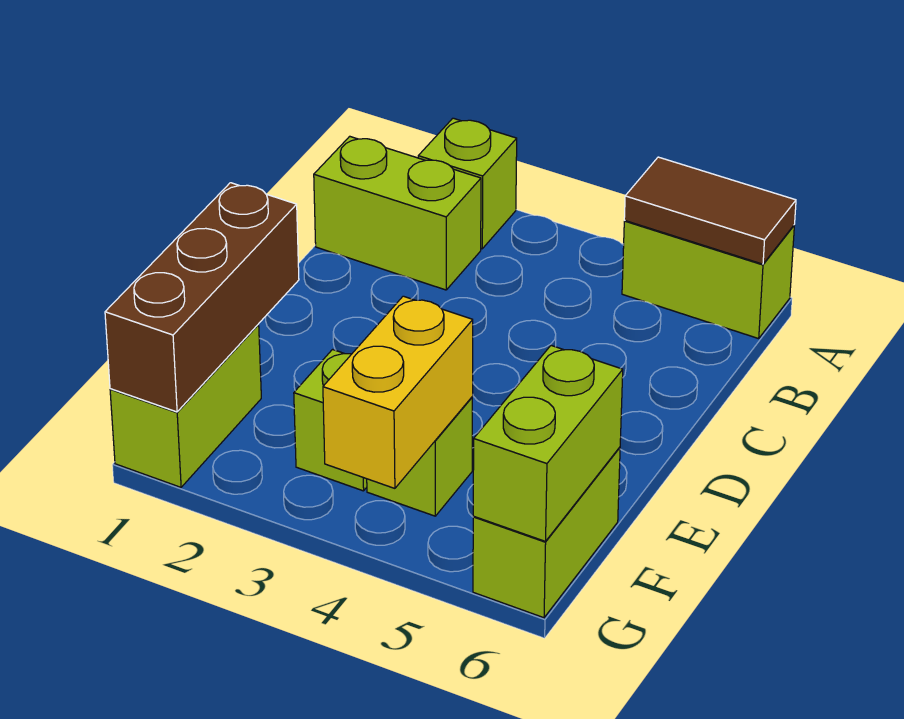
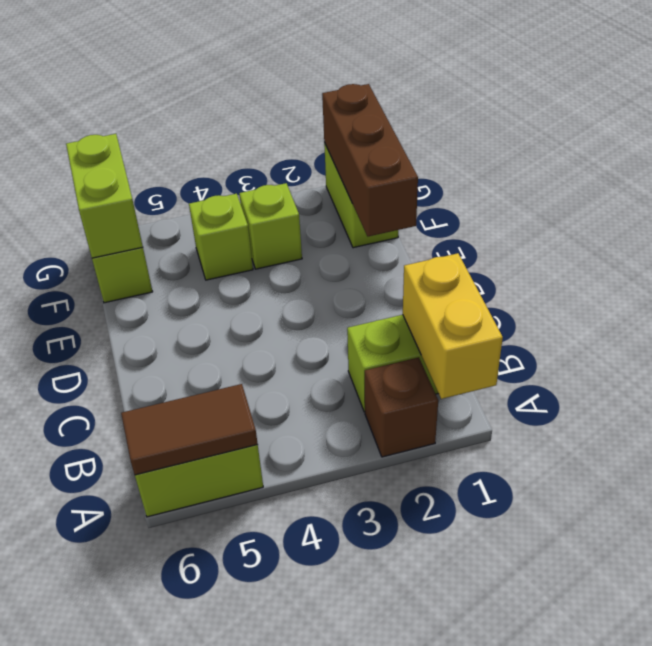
lime brick A2 level 1 -> brown brick A2 level 1
yellow brick F4:G4 level 2 -> yellow brick A1:B1 level 2

